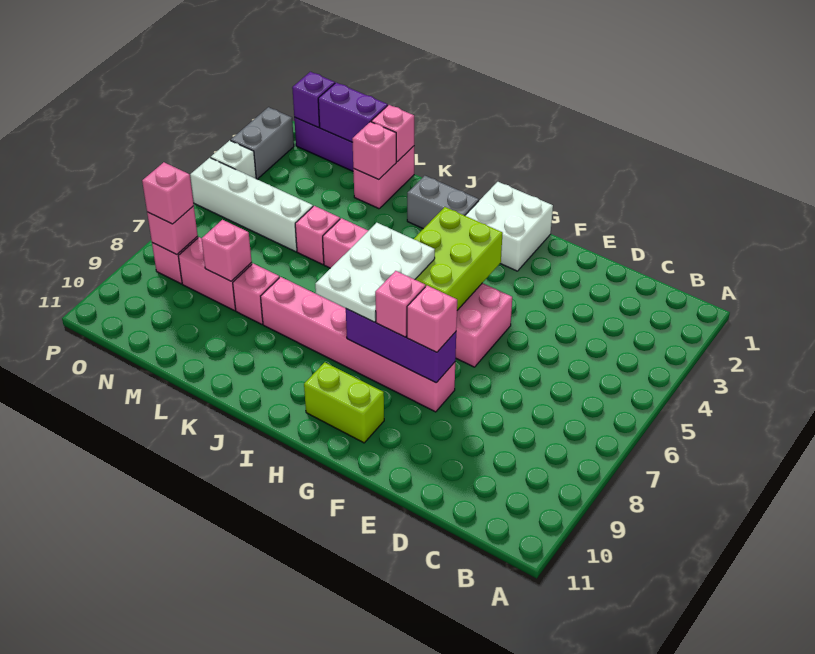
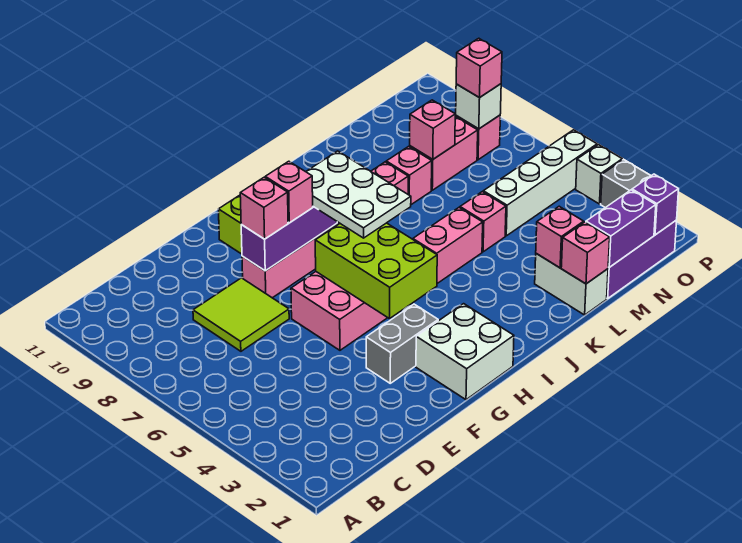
none -> lime tile D7:E8 level 1
grey brick I2:J2 level 1 -> grey brick F3:G3 level 1
pink brick L1:L2 level 1 -> white brick L1:L2 level 1
pink brick O8 level 2 -> white brick O8 level 2

